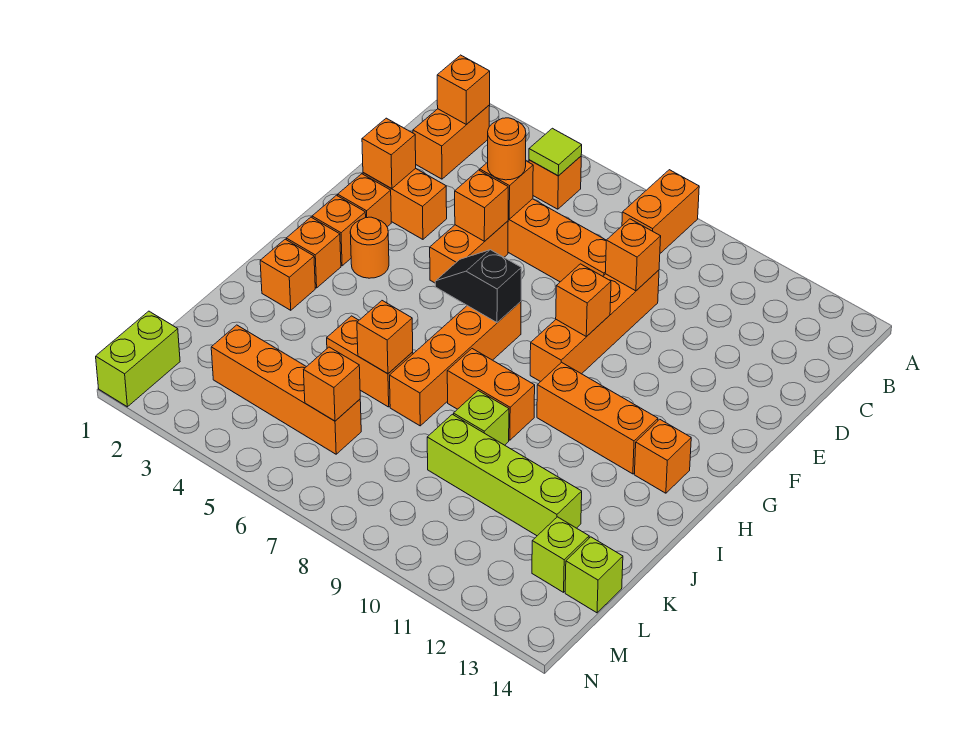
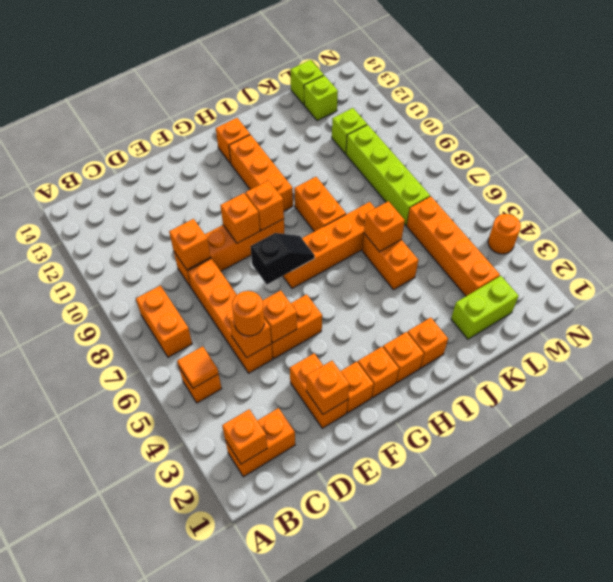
orange brick A8:B8 level 1 -> orange brick B7:B8 level 1
lime tile B5 level 2 -> orange tile B5 level 2
orange round brick G3 level 1 -> orange round brick N4 level 1
black slope G6:G7 level 2 top 7 -> black slope F7:G7 level 2 top F
lime brick J9 level 1 -> lime brick L11 level 1
lime brick K9:K12 level 1 -> lime brick L7:L10 level 1
orange brick L6 level 2 -> orange brick G9 level 2
lime brick M1:N1 level 1 -> lime brick K2:L2 level 1

